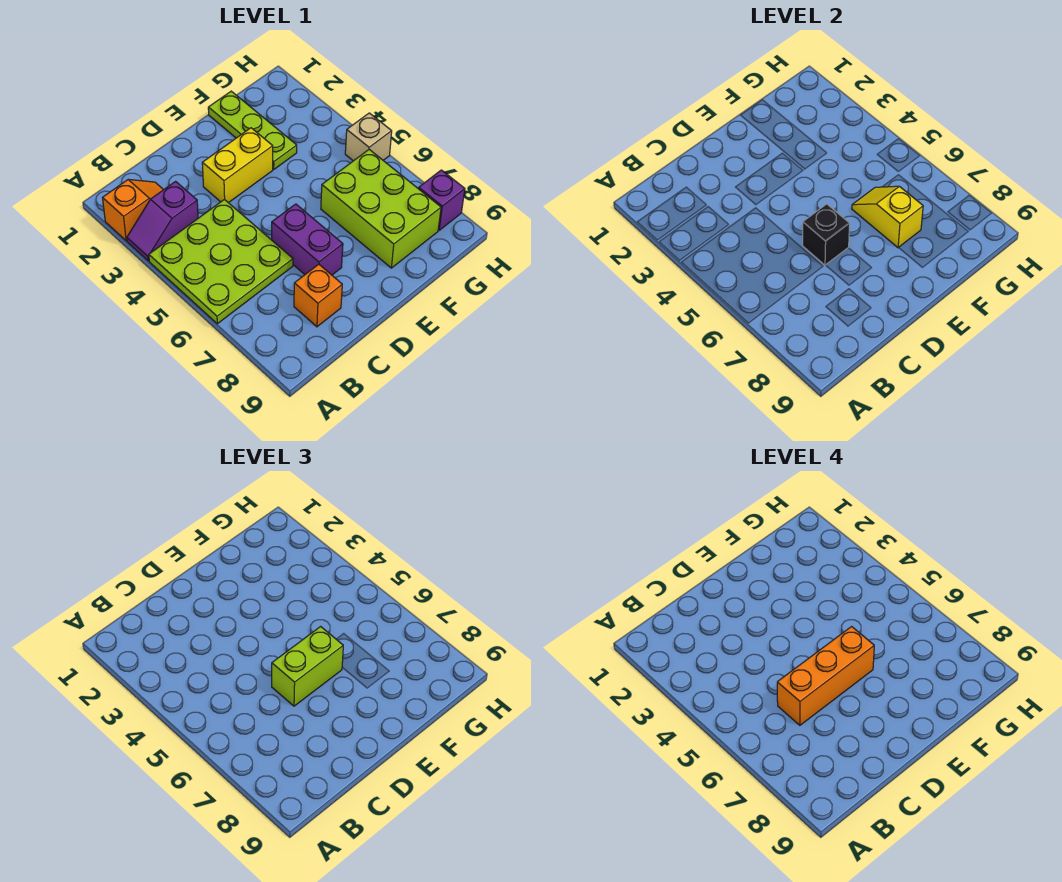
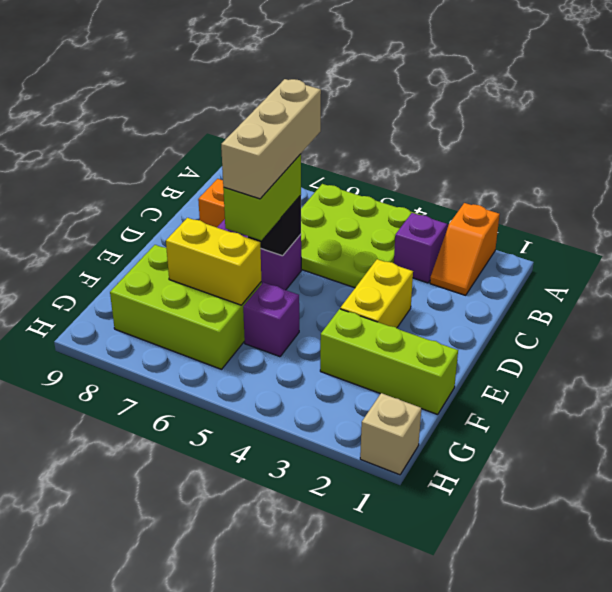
orange brick C6:E6 level 4 -> tan brick C6:E6 level 4
lime plate F1:F3 level 1 -> lime brick F1:F3 level 1
yellow slope F6:F7 level 2 top 7 -> yellow brick F6:F7 level 2
tan brick H5 level 1 -> tan brick H1 level 1
purple brick H8 level 1 -> purple brick F5 level 1

